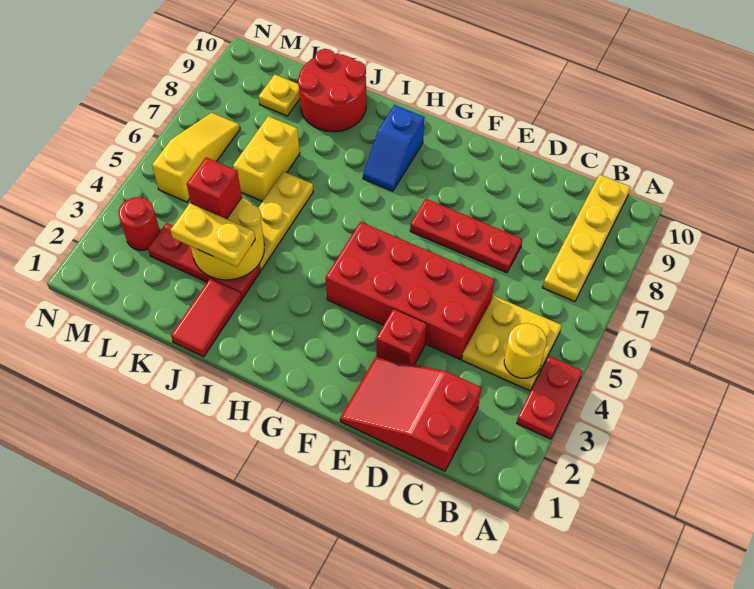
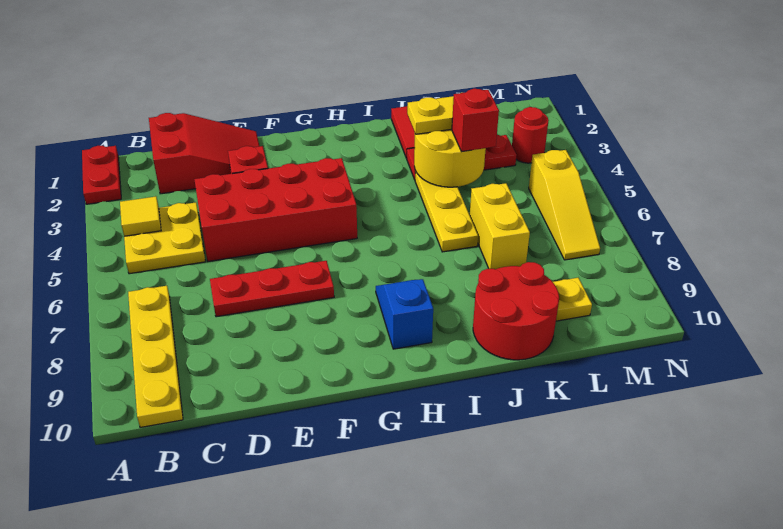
red plate A3:A4 level 1 -> red plate A1:A2 level 1
yellow round brick B4 level 2 -> yellow tile B4 level 2

